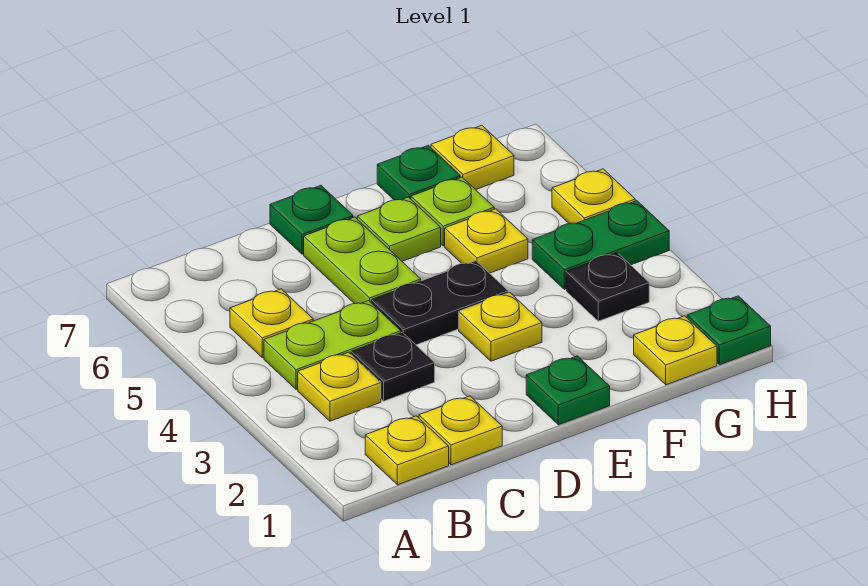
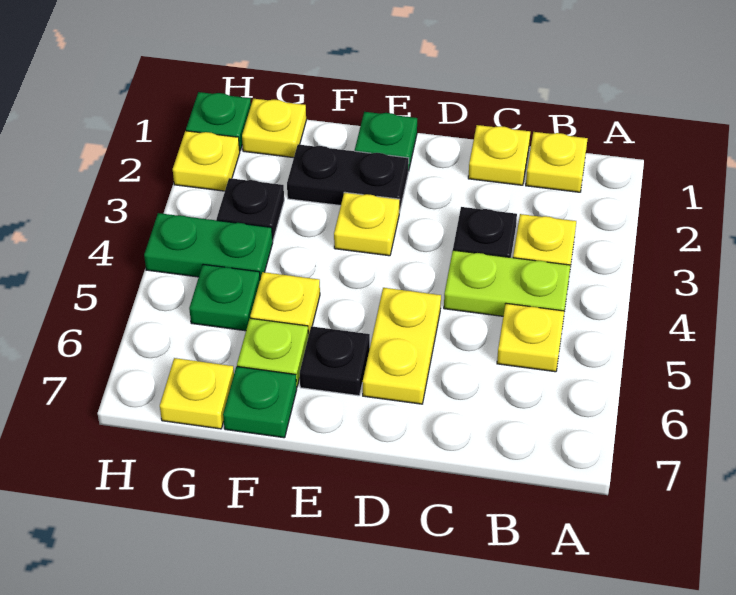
black plate D4:E4 level 1 -> black plate E2:F2 level 1
lime plate D5:D6 level 1 -> yellow plate D5:D6 level 1
green plate D7 level 1 -> green plate G5 level 1
lime plate E6 level 1 -> black plate E6 level 1
yellow plate H5 level 1 -> yellow plate H2 level 1

